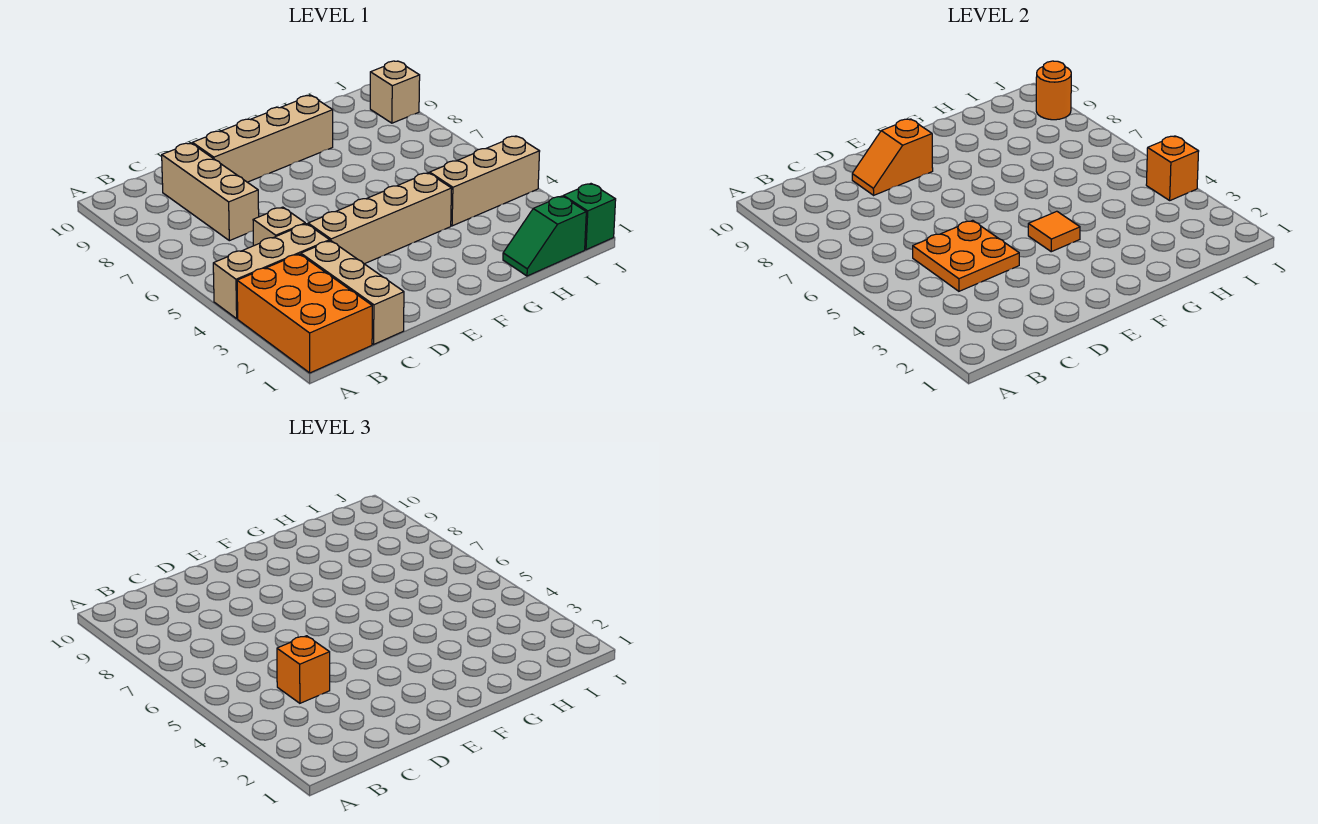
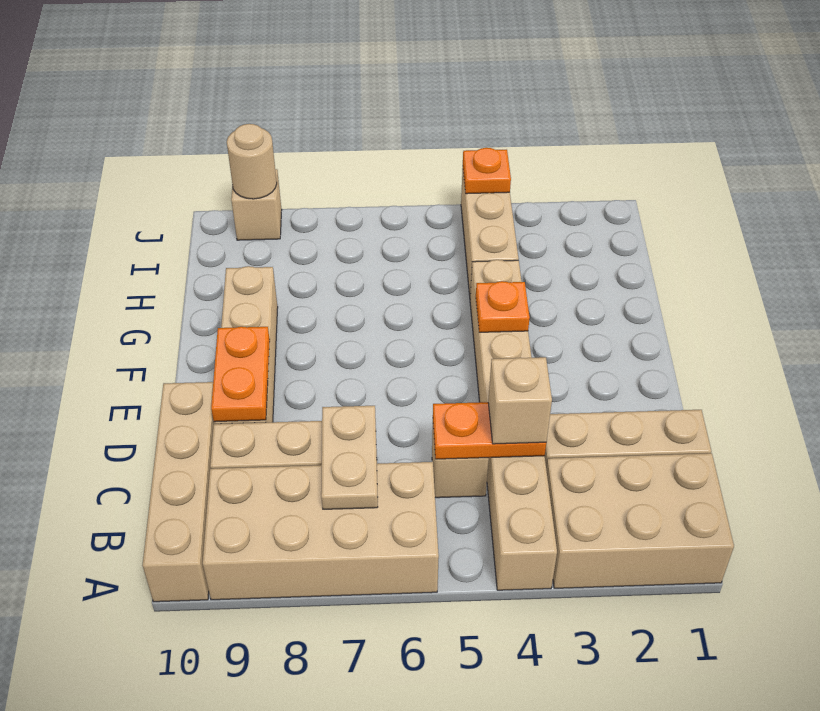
orange brick A1:B3 level 1 -> tan brick A1:B3 level 1
none -> tan brick A6:B9 level 1
none -> tan brick A10:D10 level 1
none -> tan plate B7:C7 level 2
orange plate C4:D5 level 2 -> orange plate C4:C5 level 2
orange brick C4 level 3 -> tan brick C4 level 3
orange slope D9:E9 level 2 top E -> orange plate D9:E9 level 2
orange tile F4 level 2 -> orange plate F4 level 2
green slope H1:I1 level 1 top I -> none
green brick J1 level 1 -> none
orange brick J4 level 2 -> orange plate J4 level 2
orange round brick J9 level 2 -> tan round brick J9 level 2

